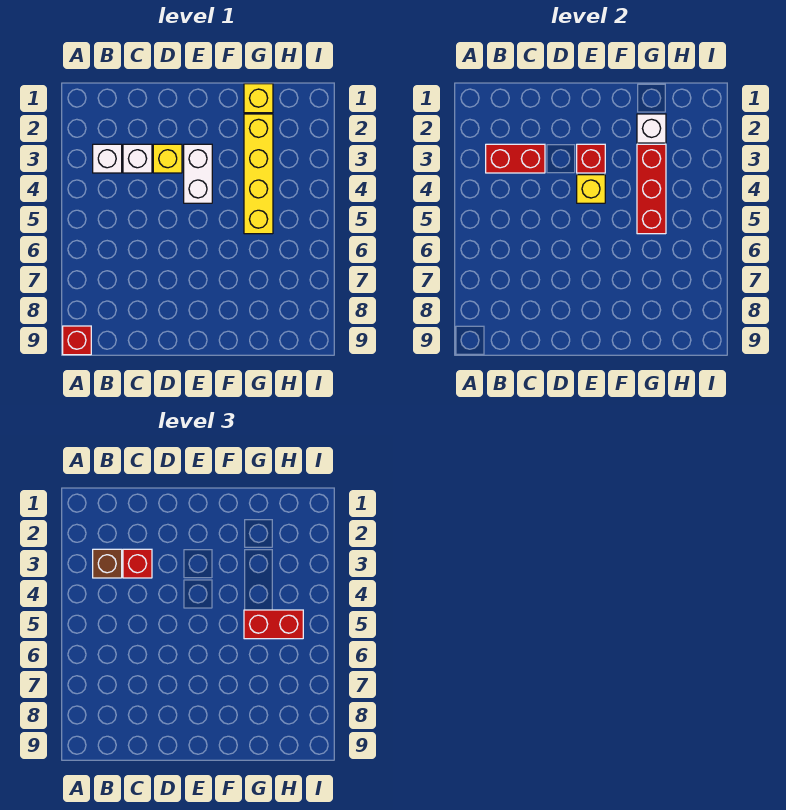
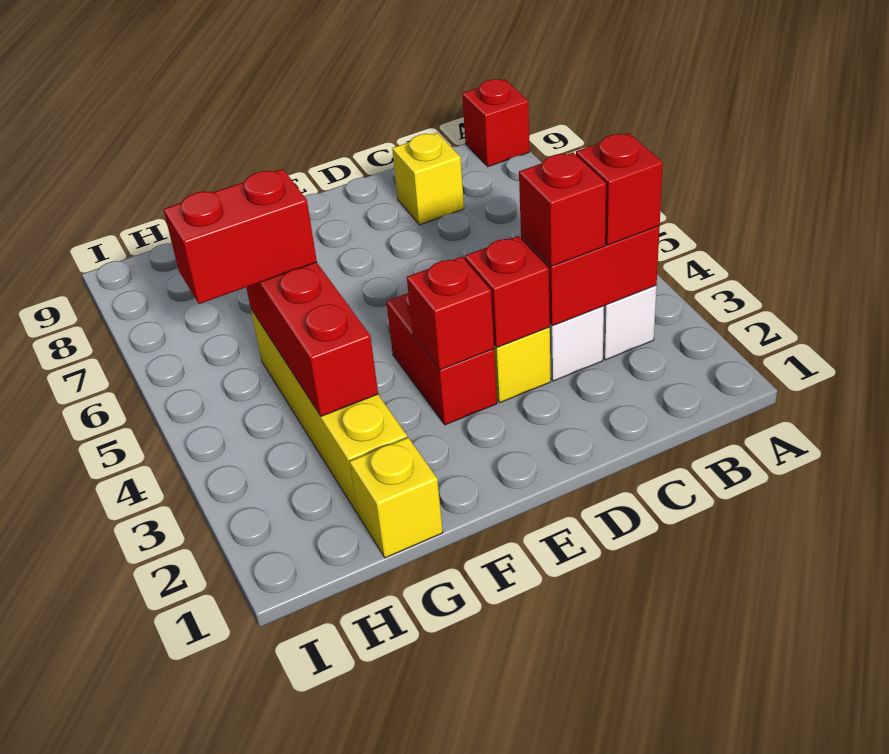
brown brick B3 level 3 -> red brick B3 level 3
none -> red brick D3 level 2
white brick E3:E4 level 1 -> red brick E3:E4 level 1
yellow brick E4 level 2 -> yellow brick C8 level 1
white brick G2 level 2 -> none

